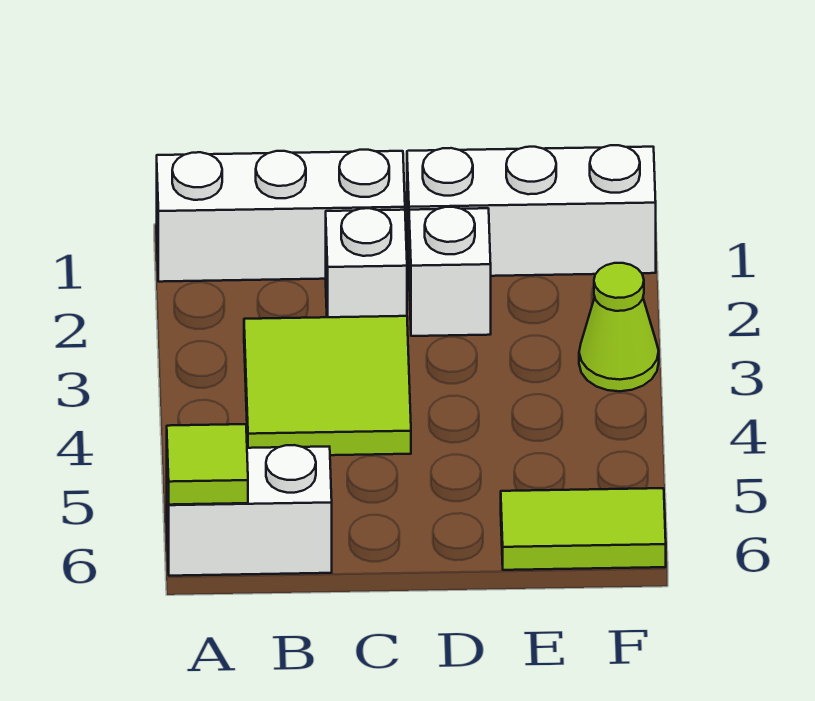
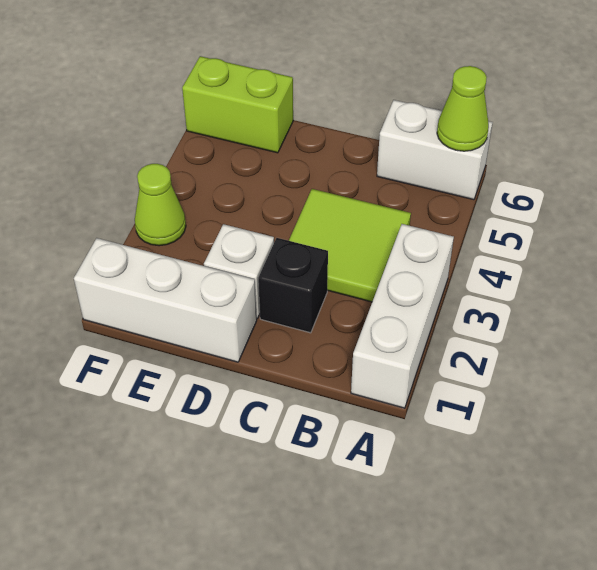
white brick A1:C1 level 1 -> white brick A1:A3 level 1
lime tile A6 level 2 -> lime cone A6 level 2
white brick C2 level 1 -> black brick C2 level 1
lime tile E6:F6 level 1 -> lime brick E6:F6 level 1

